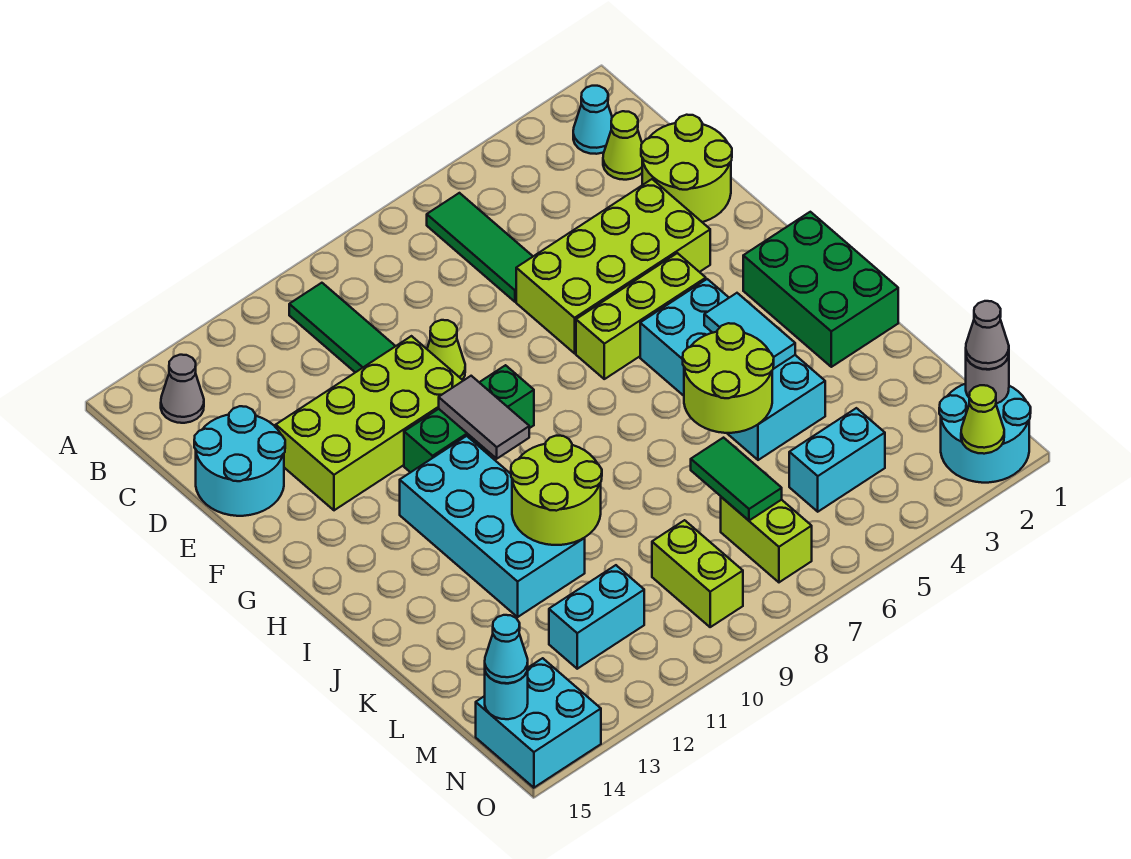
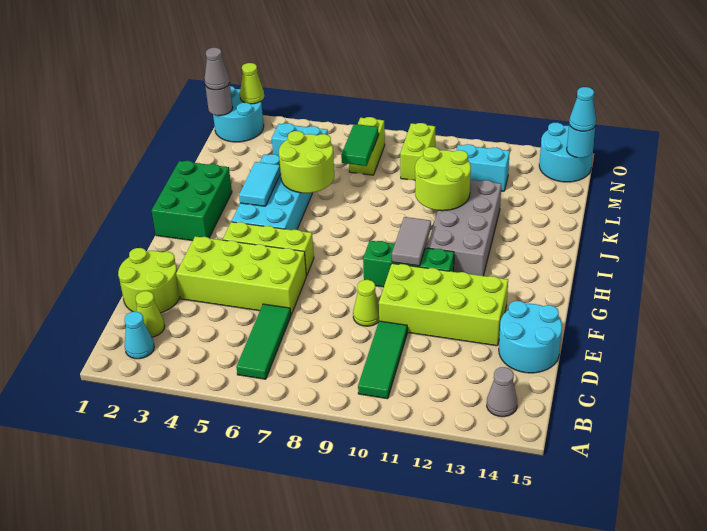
cyan brick H11:K12 level 1 -> grey brick H11:K12 level 1
cyan brick N14:O15 level 1 -> cyan round brick N14:O15 level 1

